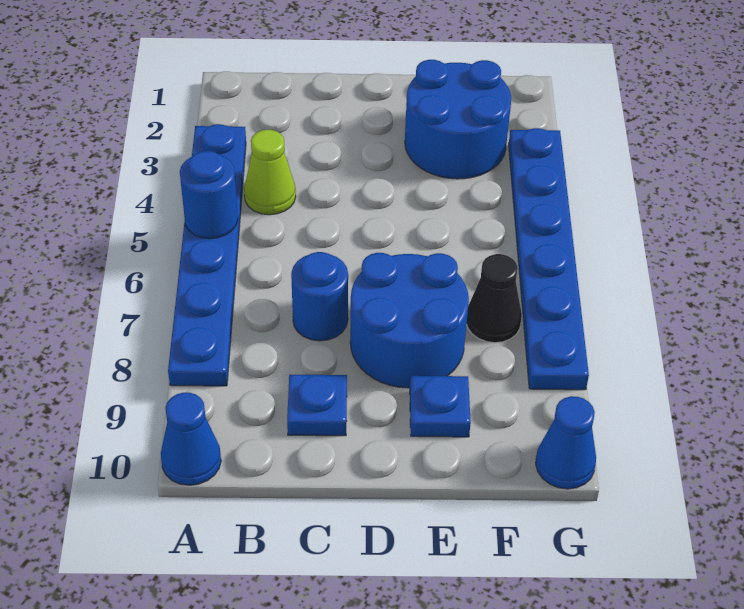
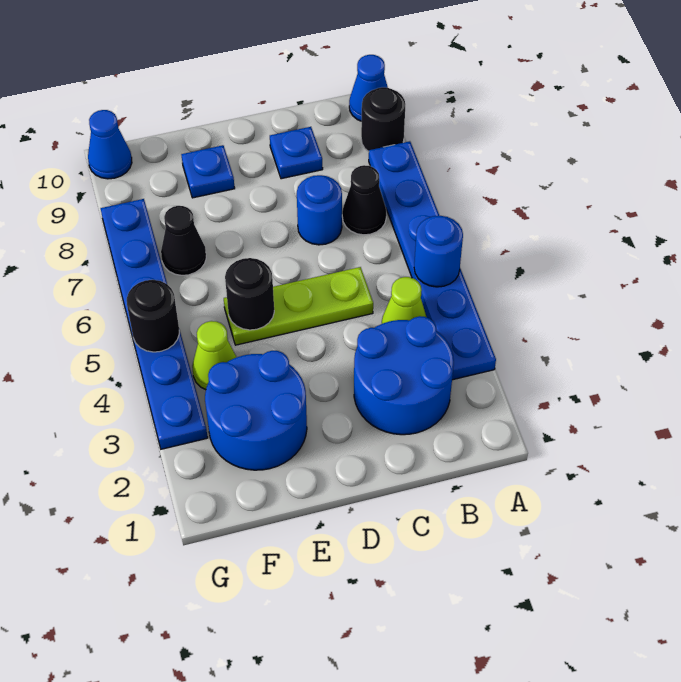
none -> black round brick A9 level 1
none -> black cone B7 level 1
none -> lime plate C5:E5 level 1
blue round brick D7:E8 level 1 -> blue round brick B2:C3 level 1
none -> black round brick E5 level 2
none -> lime cone F4 level 1
none -> black round brick G5 level 2

